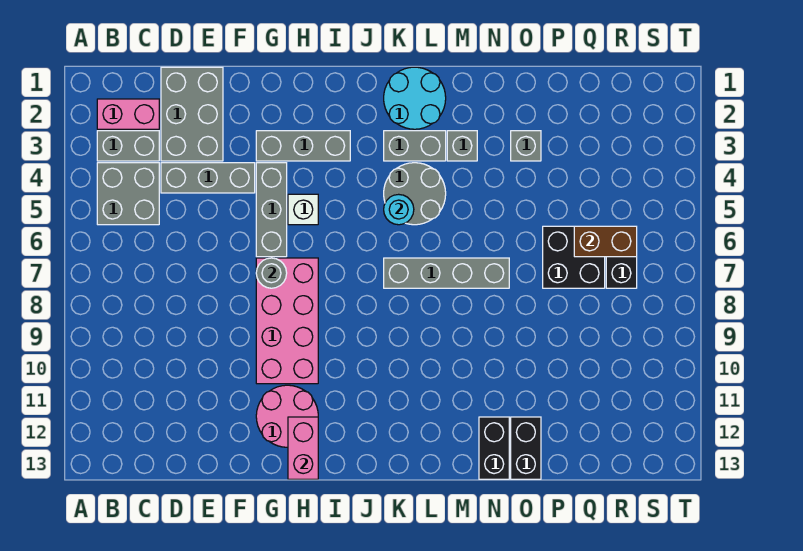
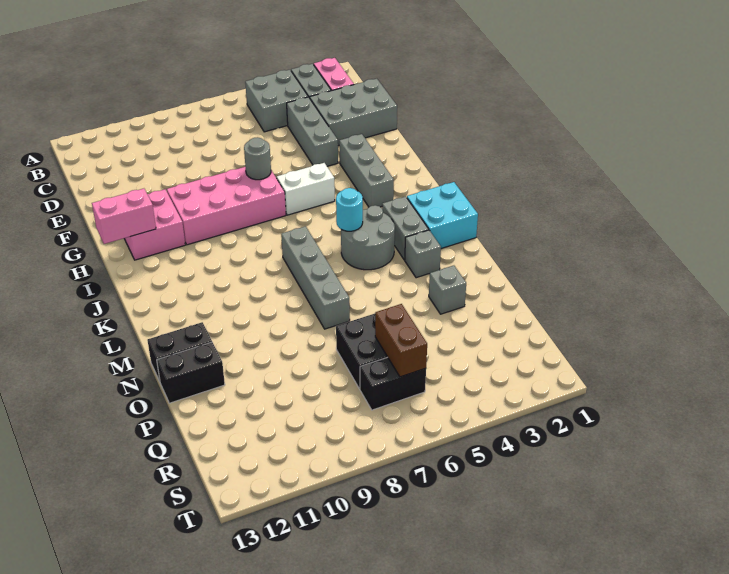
grey brick G4:G6 level 1 -> none
pink round brick G11:H12 level 1 -> pink brick G11:H12 level 1
white brick H5 level 1 -> white brick H5:H6 level 1
cyan round brick K1:L2 level 1 -> cyan brick K1:L2 level 1

